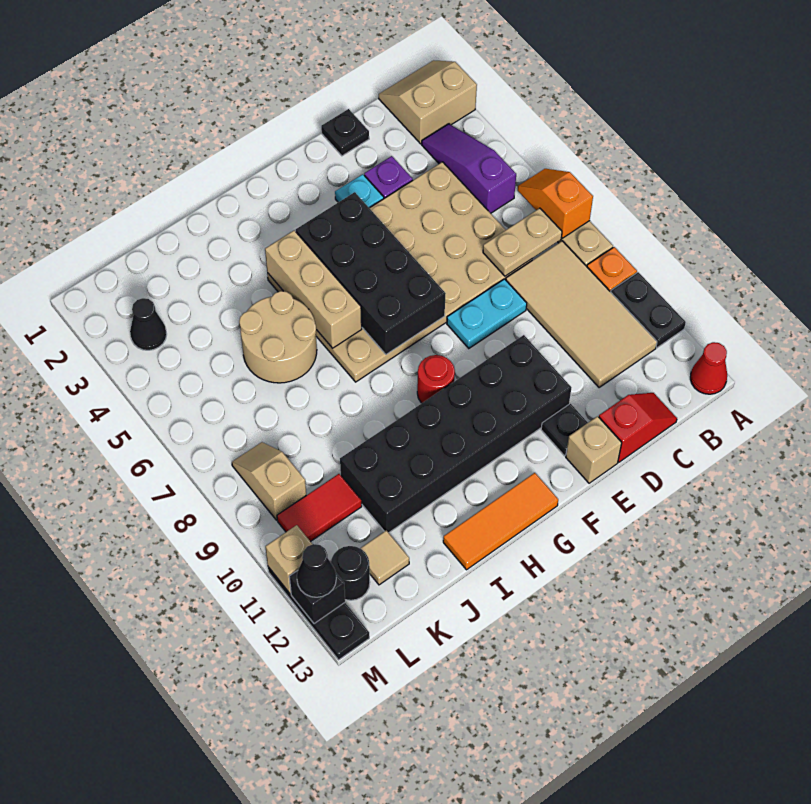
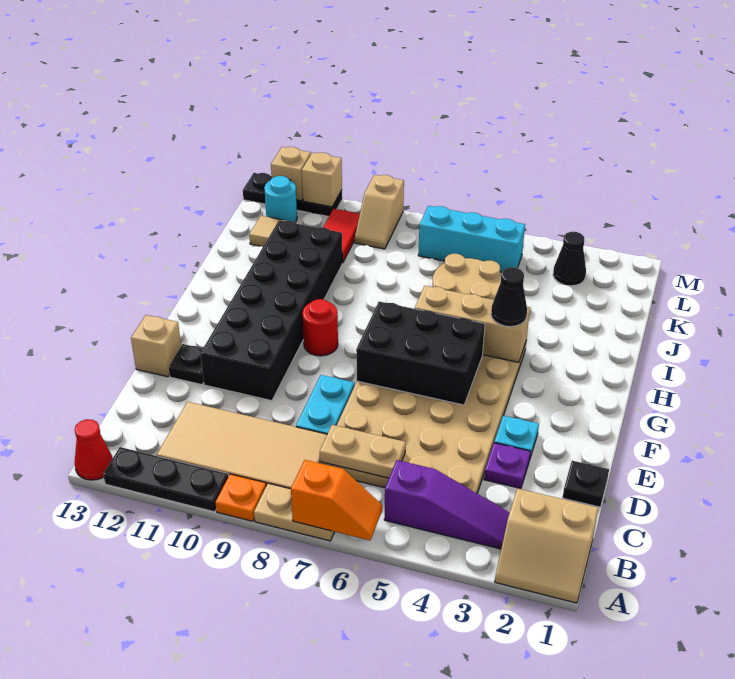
tan slope A1:B2 level 1 top 2 -> tan slope A1:B2 level 1 top B
black plate A10:A11 level 1 -> black plate A10:A12 level 1
tan plate B7:C7 level 2 -> tan plate C6:C7 level 2
red slope C13:D13 level 1 top D -> none
black brick F4:G7 level 2 -> black brick F5:G7 level 2
orange tile G13:I13 level 1 -> none
none -> cyan brick L5:L7 level 1
tan slope L8:L9 level 1 top 9 -> tan slope L9:M9 level 1 top M
black round brick L12 level 1 -> cyan round brick L12 level 1
black brick M12 level 2 -> tan brick M12 level 2
black cone M12 level 3 -> black cone H4 level 3

